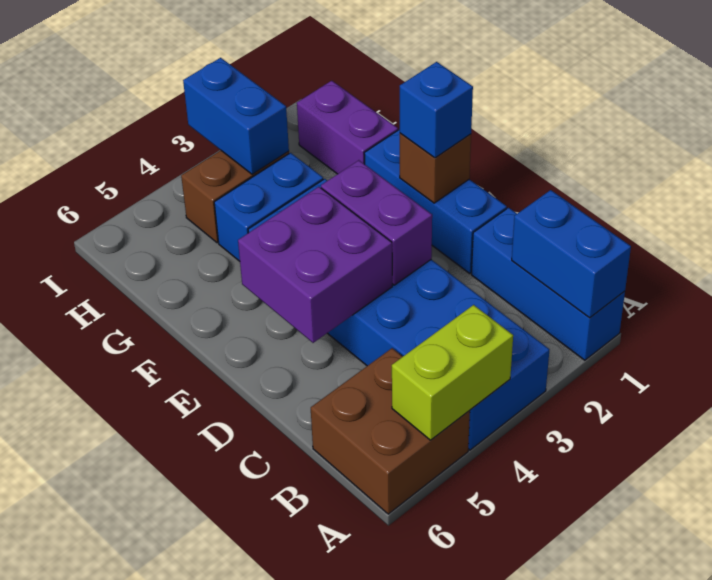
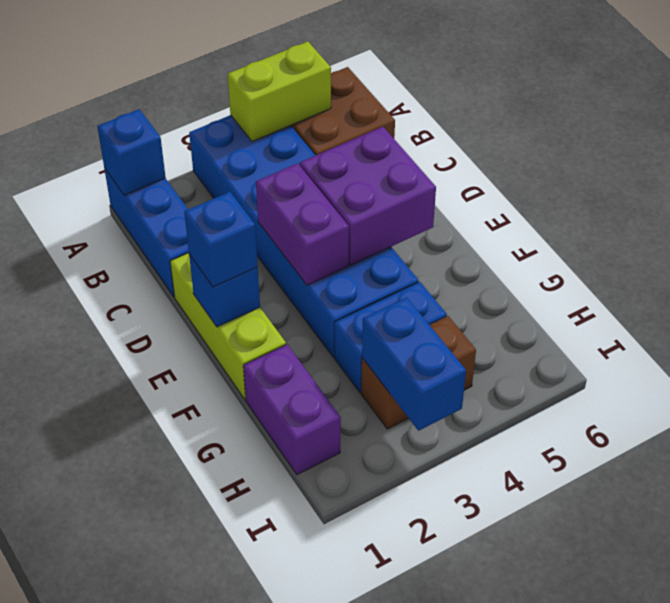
blue brick A1:B1 level 2 -> blue brick A1 level 2
blue brick D1:F1 level 1 -> lime brick D1:F1 level 1
brown brick E1 level 2 -> blue brick E1 level 2

